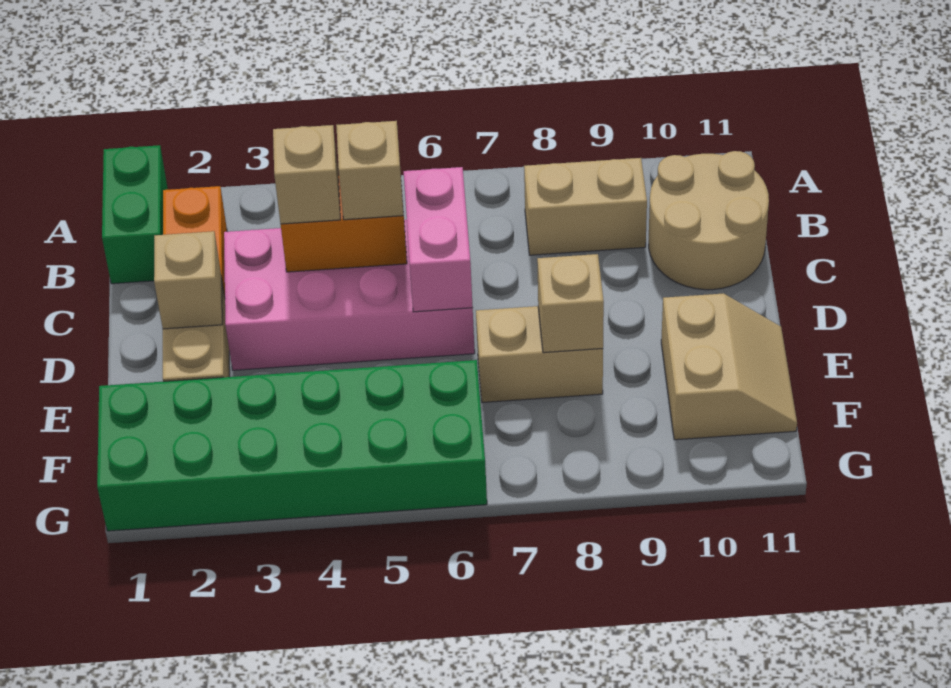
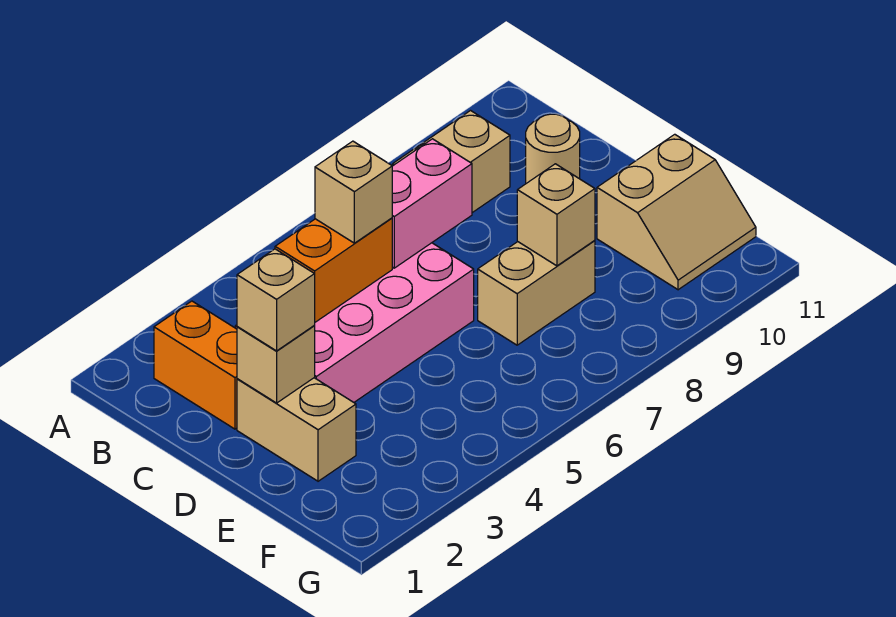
green brick A1:B1 level 1 -> none
tan round brick B10:C11 level 1 -> tan round brick C10 level 1
tan brick C4 level 3 -> tan brick D2 level 3
pink brick C6:D6 level 2 -> pink brick C6:C7 level 2
tan slope E10:F11 level 1 top 10 -> tan slope E10:F11 level 1 top E
green brick F1:G6 level 1 -> none

